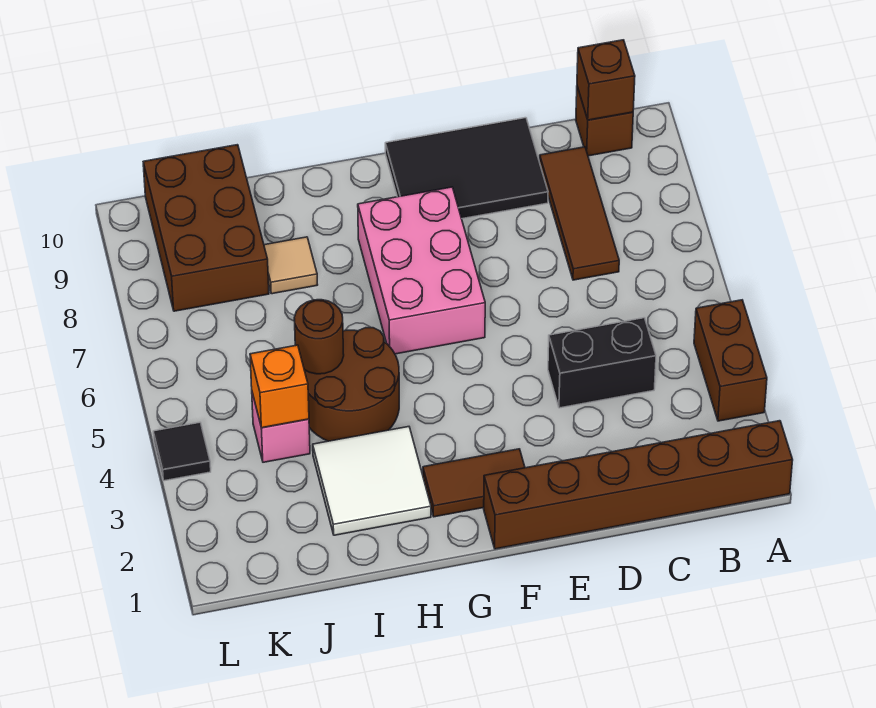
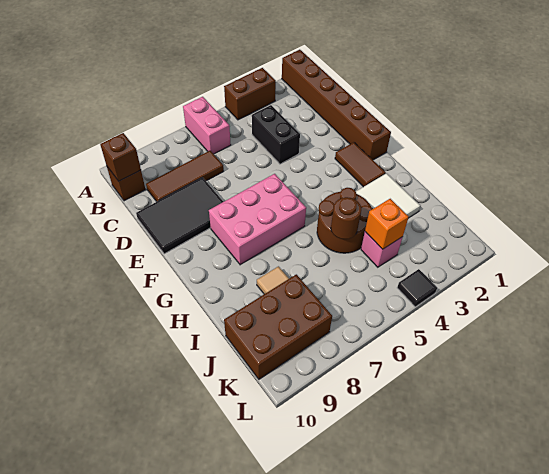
none -> pink brick A6:B6 level 1
black tile D9:F10 level 1 -> black tile D8:E10 level 1

